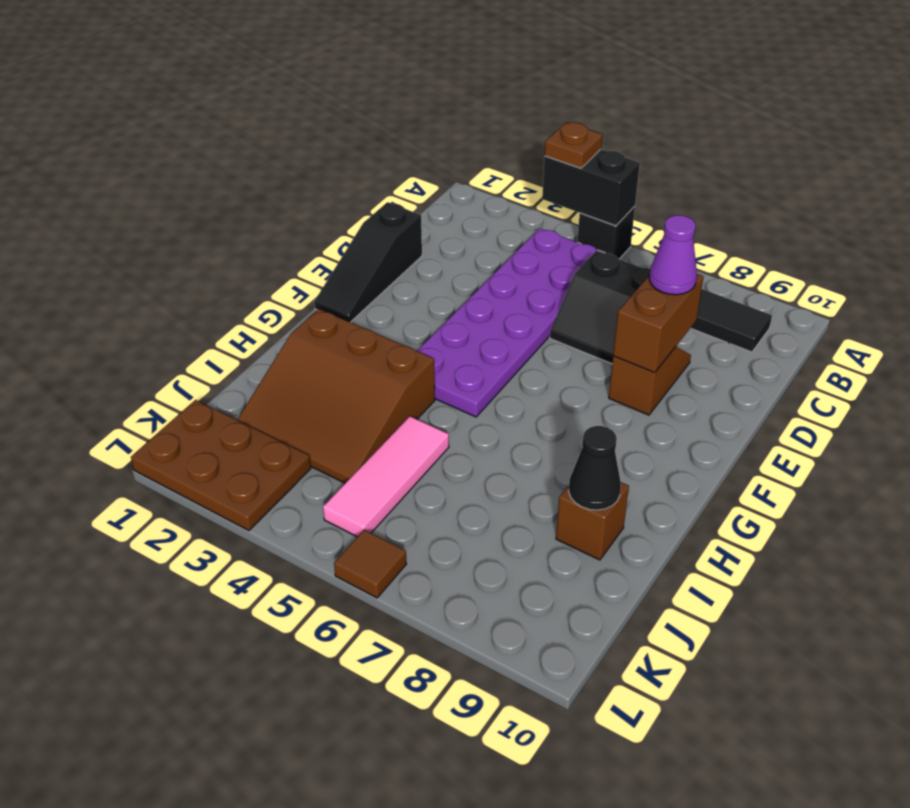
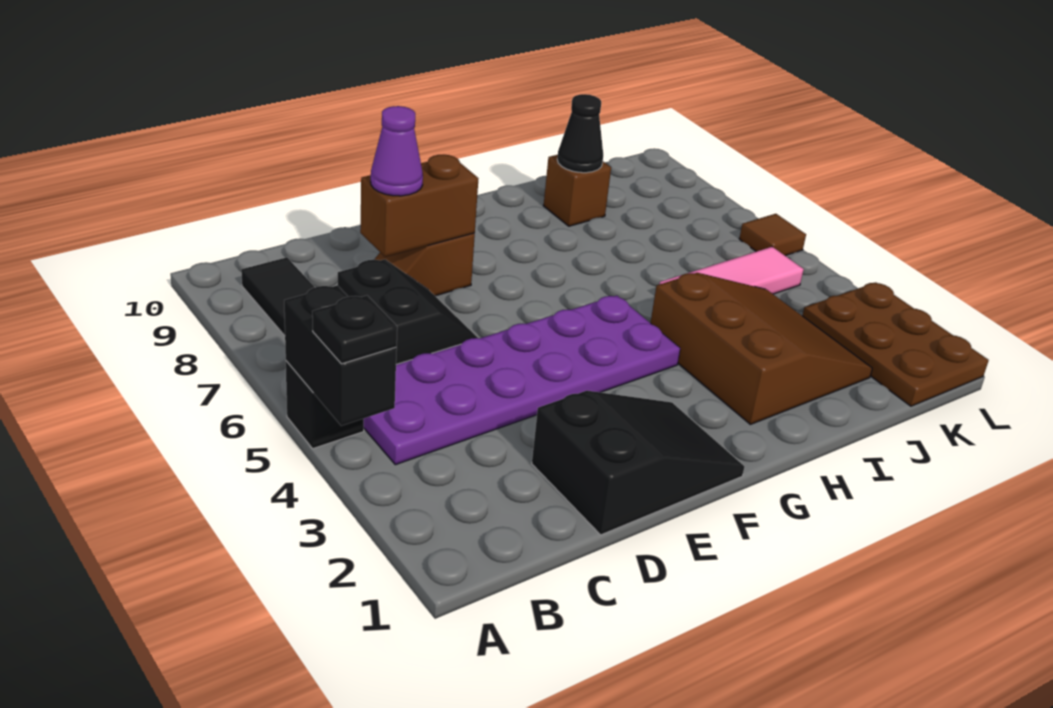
brown plate A4 level 3 -> black plate A4 level 3
black slope D1:F1 level 1 top D -> black slope D1:F2 level 1 top D

